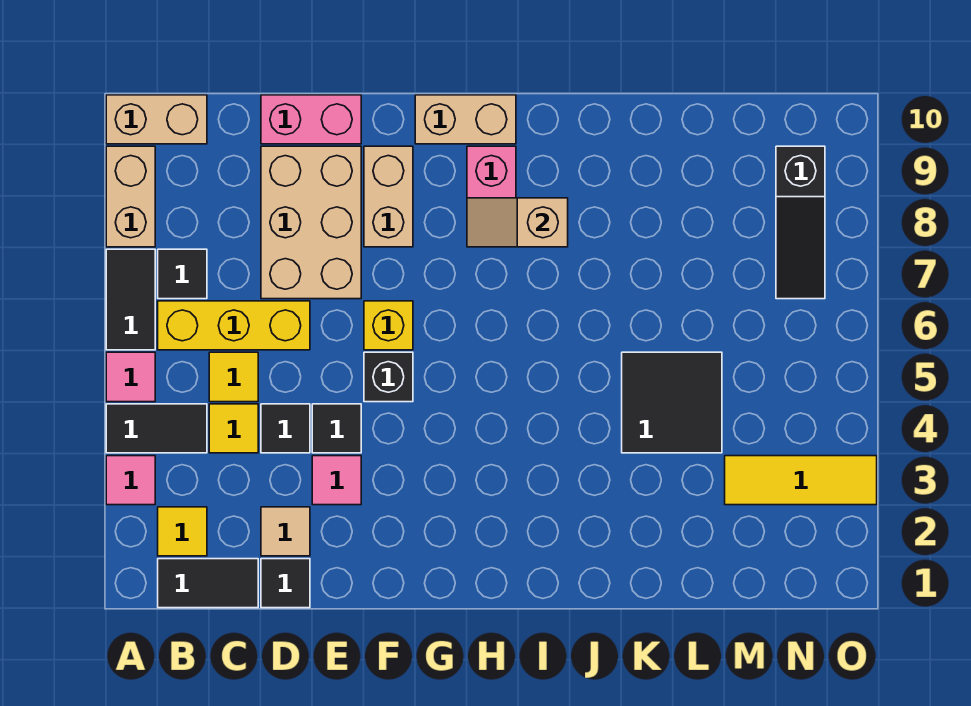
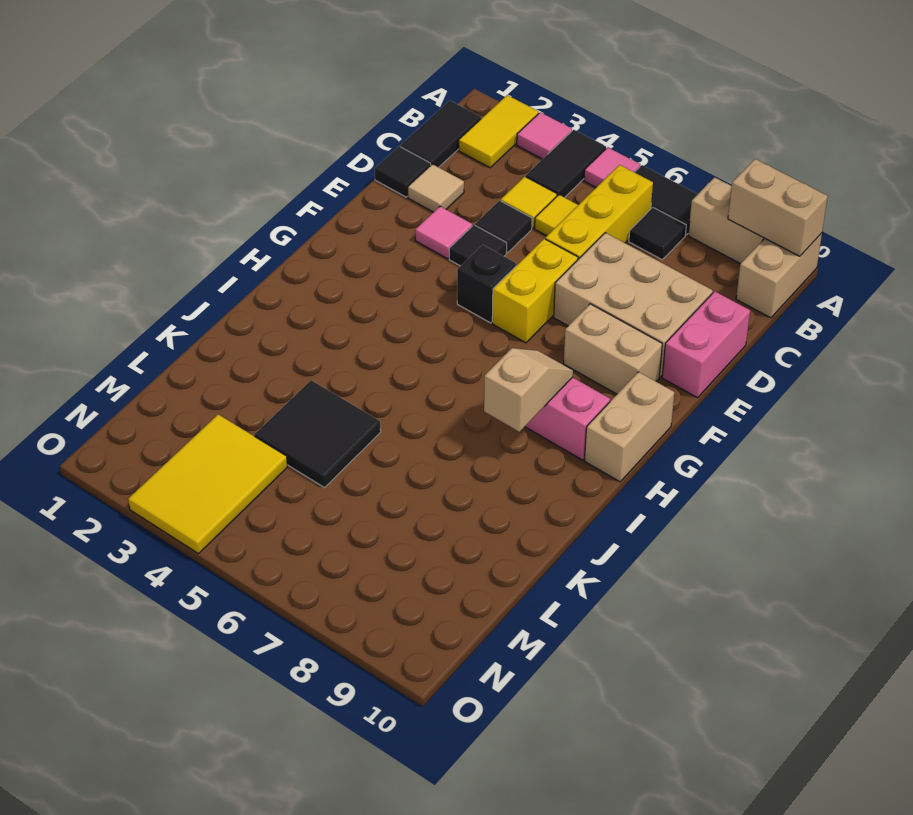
none -> tan brick A9:A10 level 2
yellow tile B2 level 1 -> yellow tile A2:B2 level 1
yellow brick F6 level 1 -> yellow brick E6:F6 level 1
yellow tile M3:O3 level 1 -> yellow tile M3:O4 level 1
black slope N7:N9 level 1 top 9 -> none

